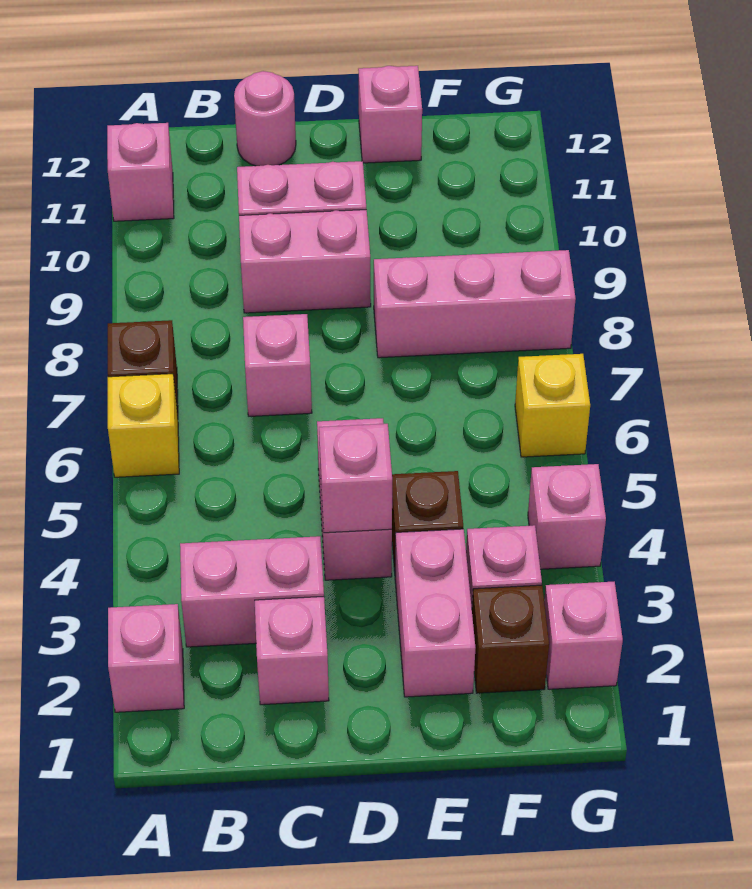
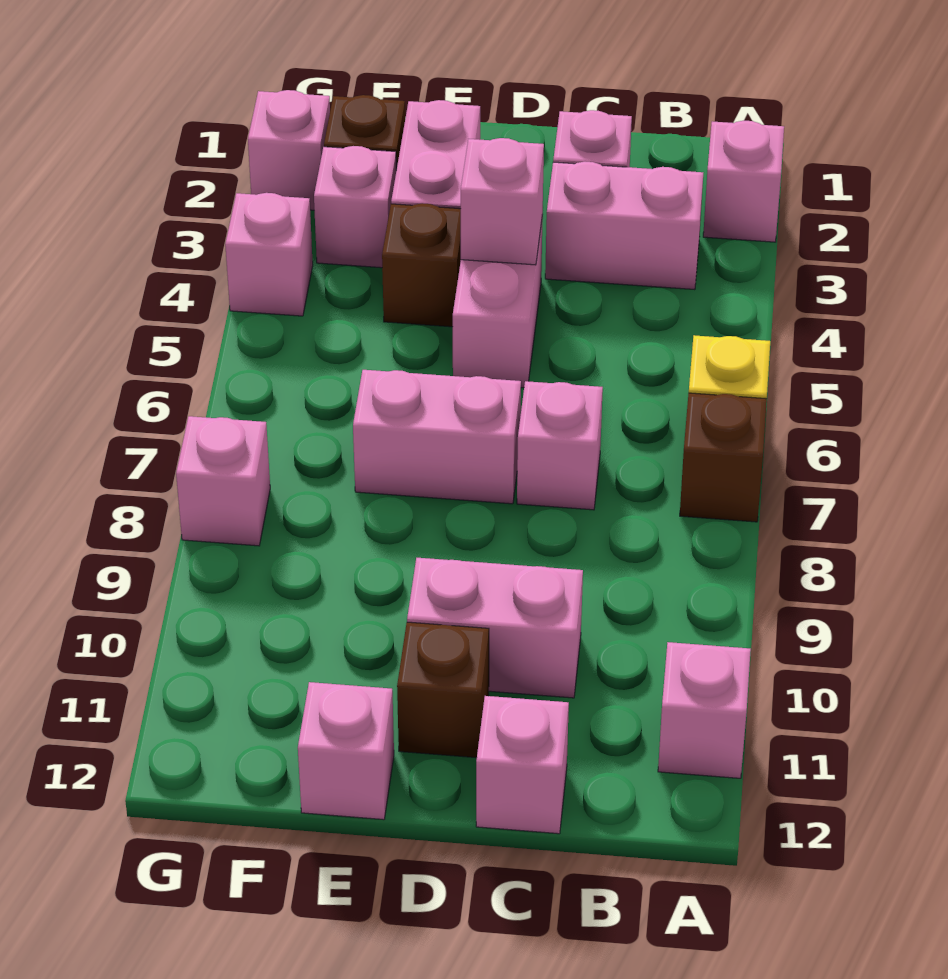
pink brick C9:D9 level 1 -> pink brick D7:E7 level 1
pink round brick C12 level 1 -> pink brick C12 level 1
none -> brown brick D11 level 1
pink brick E8:G8 level 1 -> pink brick G8 level 1
yellow brick G6 level 1 -> none

